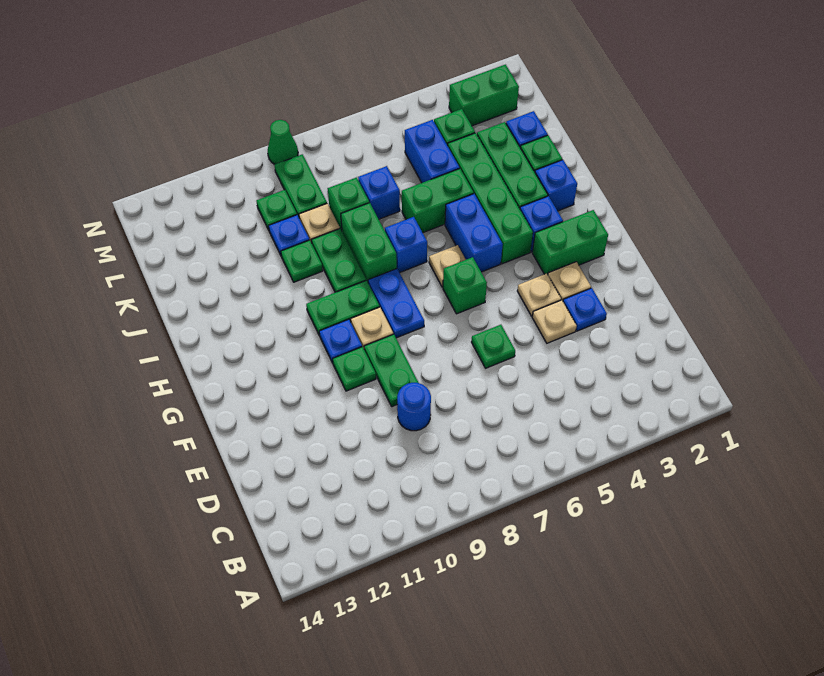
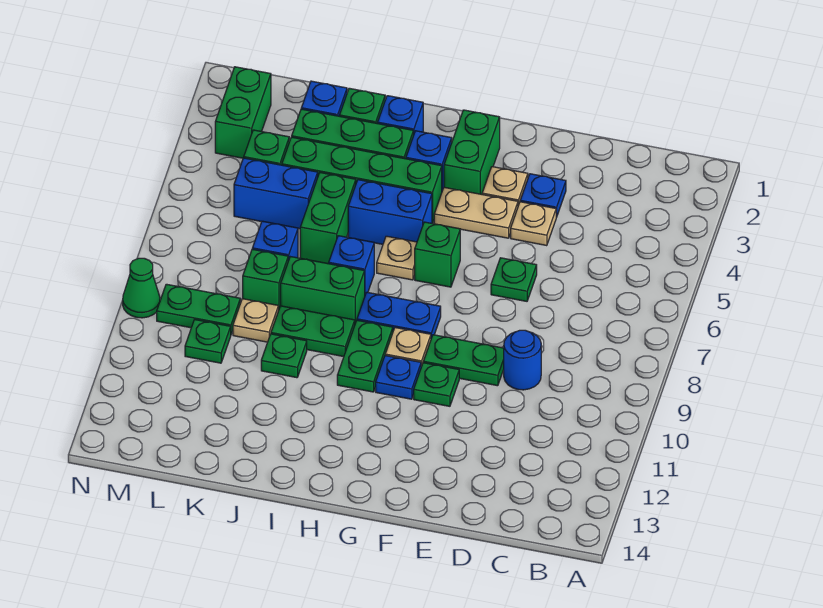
tan plate F4 level 1 -> tan plate F4:G4 level 1
blue plate K10 level 1 -> none

